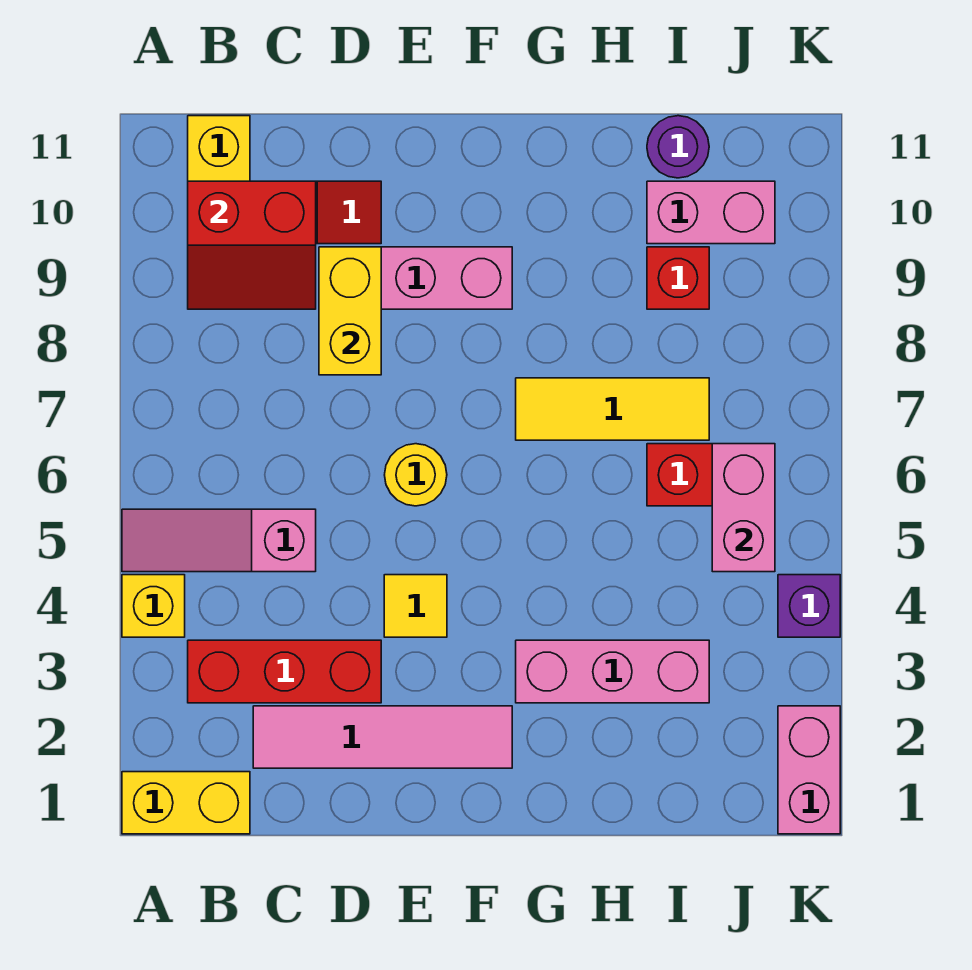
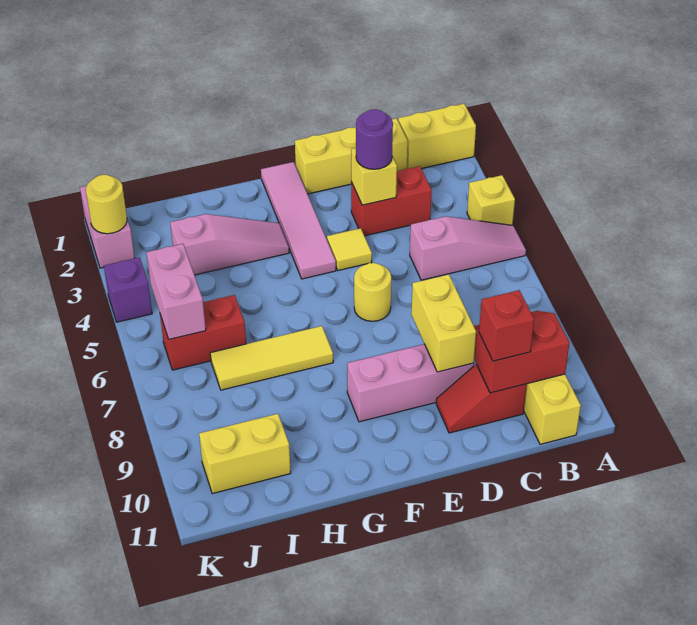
red brick B3:D3 level 1 -> red brick C3:D3 level 1
none -> yellow brick C1:E1 level 1
pink tile C2:F2 level 1 -> pink tile F1:F4 level 1
none -> yellow brick D3 level 2
pink brick G3:I3 level 1 -> pink slope G3:I3 level 1 top I
red brick I9 level 1 -> red brick C10 level 3
pink brick I10:J10 level 1 -> yellow brick I10:J10 level 1
purple round brick I11 level 1 -> purple round brick D3 level 3
none -> yellow round brick K2 level 2

